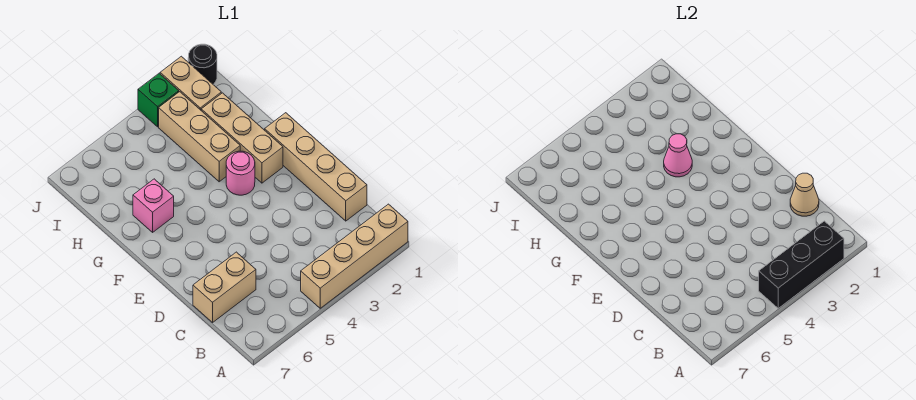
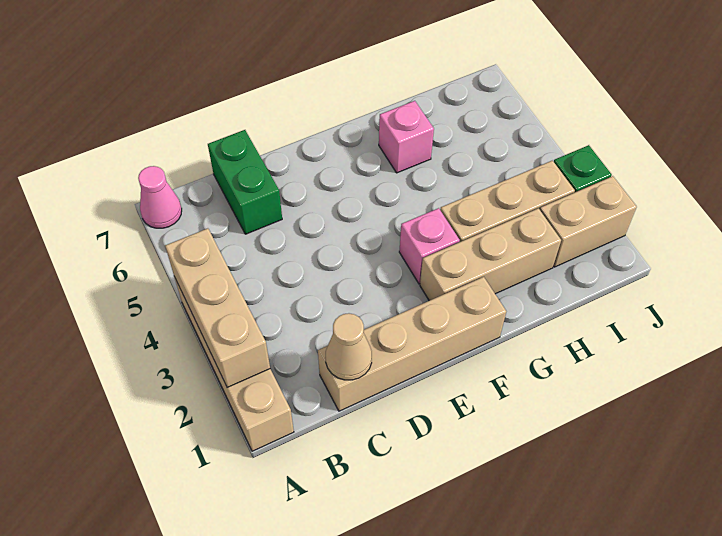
black brick A2:A4 level 2 -> tan brick A2:A4 level 2
tan brick C6:C7 level 1 -> green brick C6:C7 level 1
pink round brick F3 level 1 -> pink brick F3 level 1
pink cone G3 level 2 -> pink cone A7 level 1
black round brick J1 level 1 -> none

